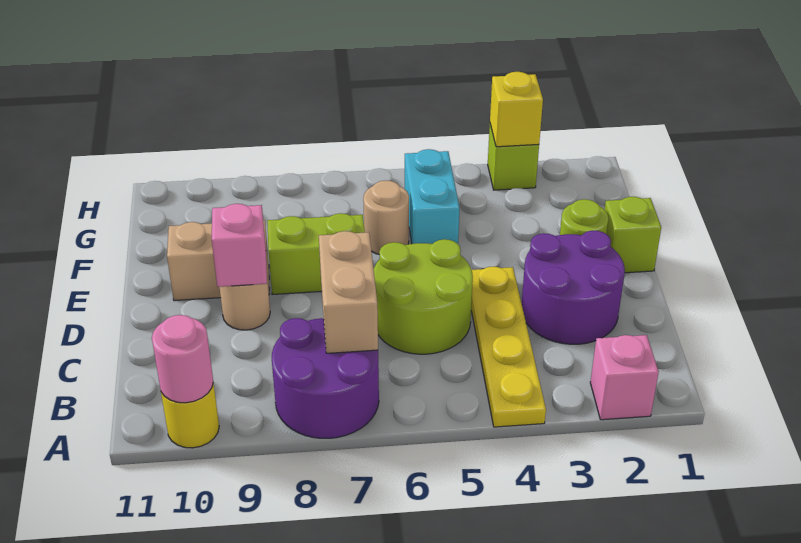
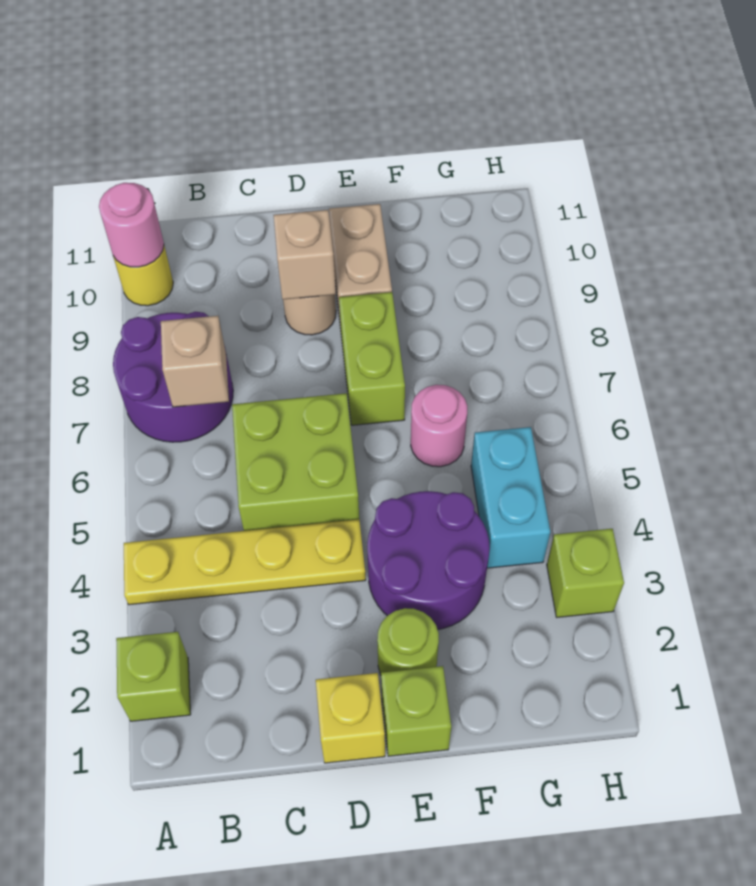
pink brick A2 level 1 -> lime brick A2 level 1
tan brick B7:C7 level 2 -> tan brick B7 level 2
purple round brick C2:D3 level 1 -> purple round brick E3:F4 level 1
lime round brick C5:D6 level 1 -> lime brick C5:D6 level 1
pink brick D9 level 2 -> tan brick D9 level 2
cyan brick F5:G5 level 1 -> cyan brick G4:G5 level 1
tan round brick F6 level 1 -> pink round brick F6 level 1
yellow brick H3 level 2 -> yellow brick D1 level 1

